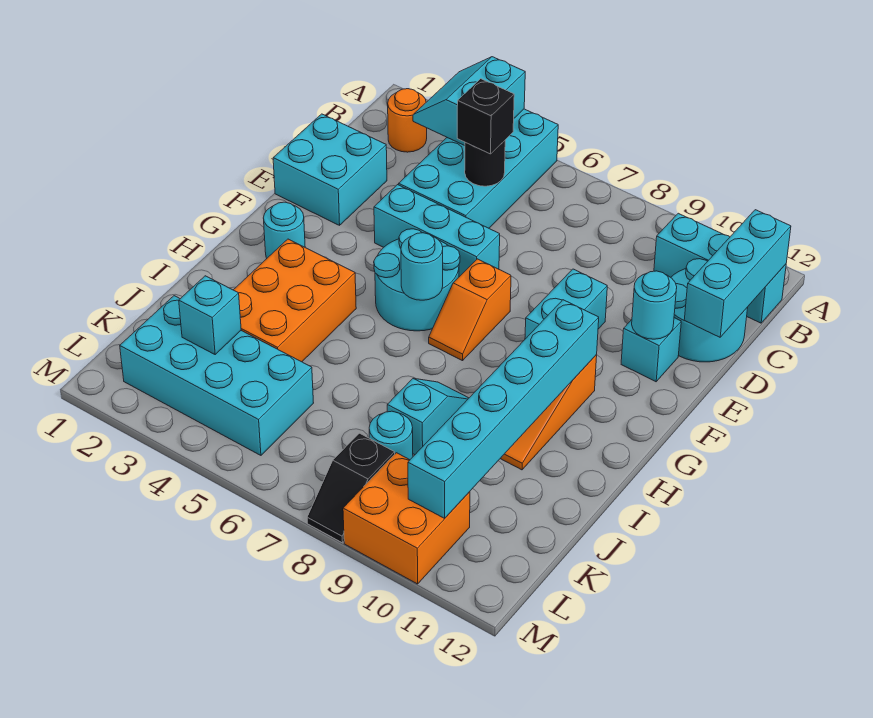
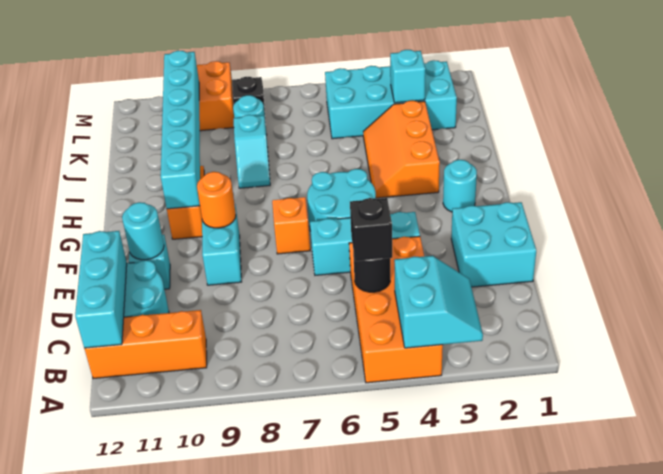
cyan brick A4:D5 level 1 -> orange brick A4:D5 level 1
orange round brick B2 level 1 -> orange round brick F9 level 2
cyan brick B10:B12 level 1 -> orange brick B10:B12 level 1
cyan round brick G6 level 2 -> none
orange brick H3:J4 level 1 -> orange slope H3:J4 level 1 top 3

